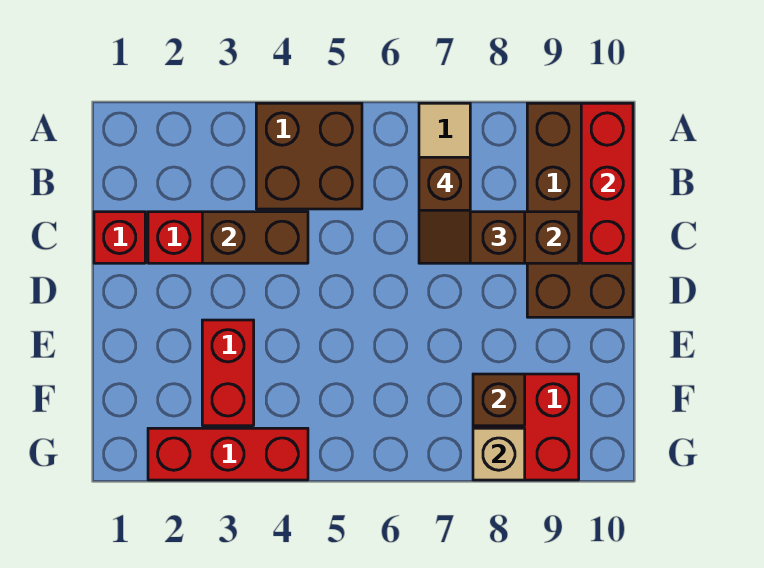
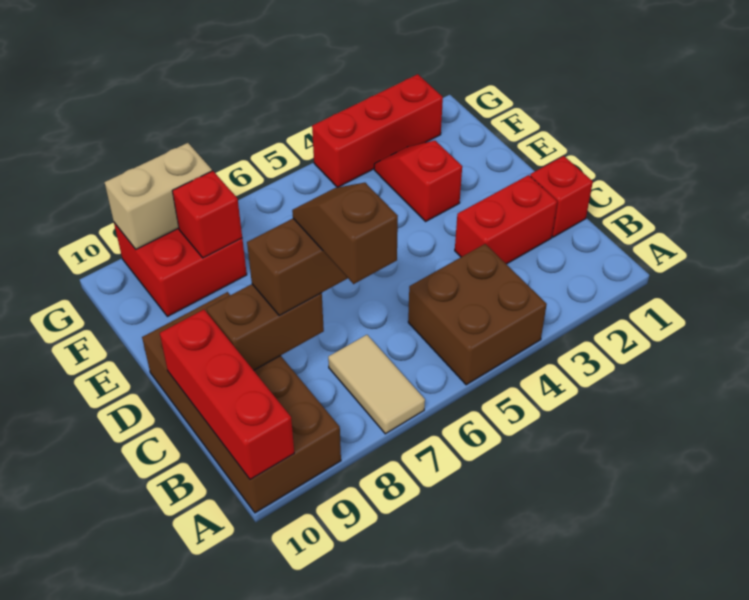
brown brick C3:C4 level 2 -> none
red brick E3:F3 level 1 -> red slope E3:F3 level 1 top E
brown brick F8 level 2 -> red brick F8 level 2
tan brick G8 level 2 -> tan brick G8:G9 level 2

